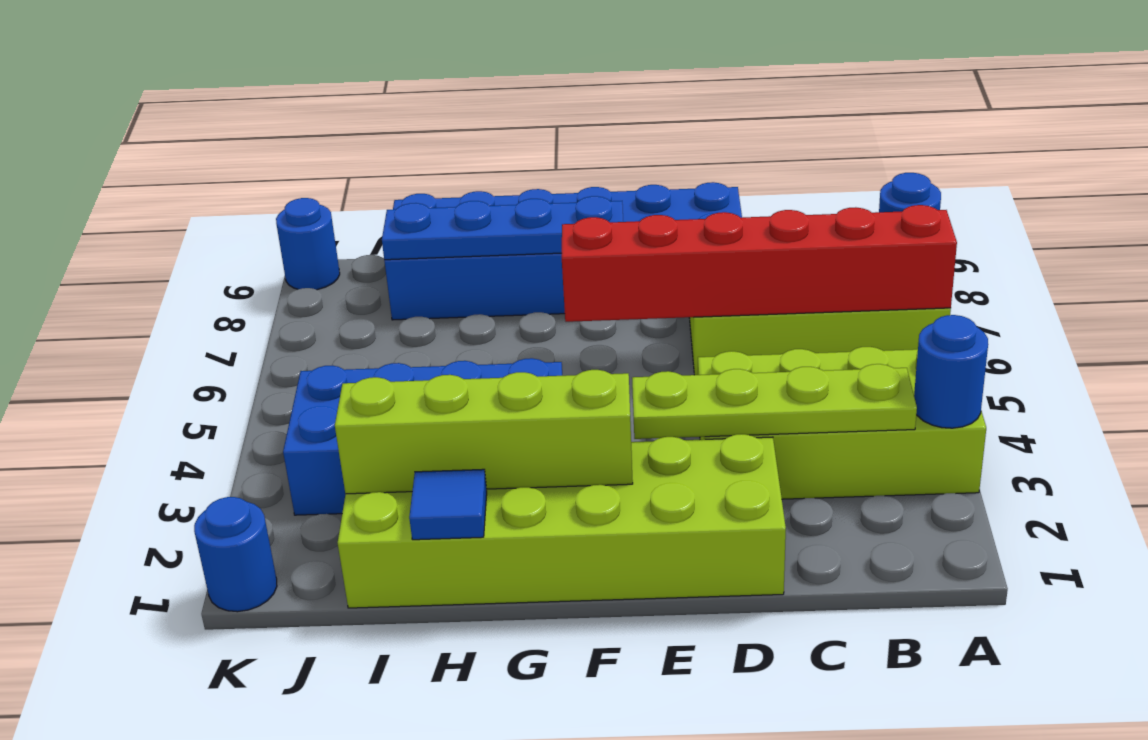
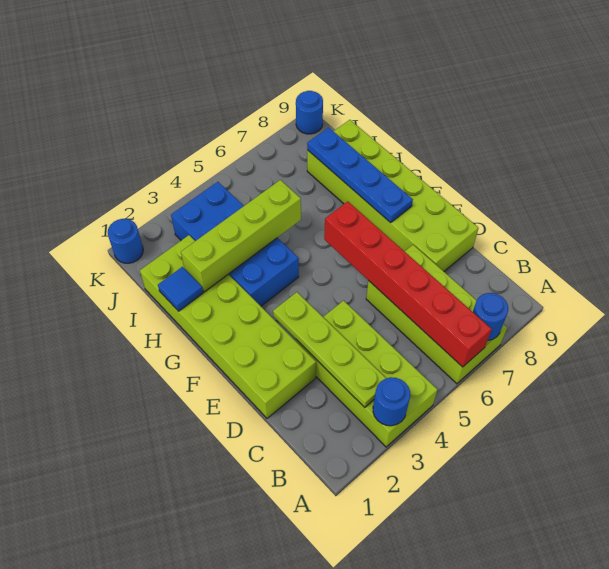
blue brick D8:I9 level 1 -> lime brick D8:I9 level 1
lime brick F2:I2 level 2 -> lime brick H2:H5 level 2

